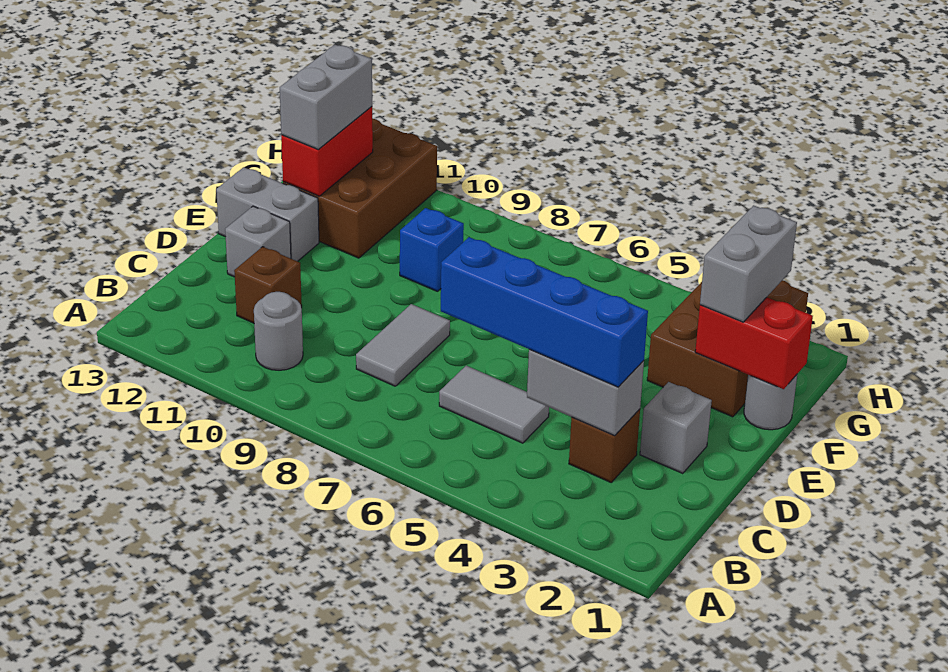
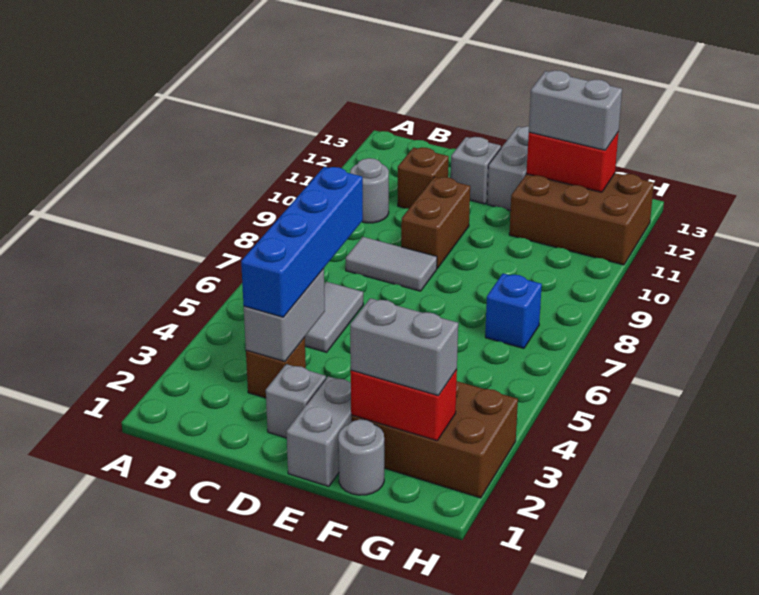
none -> brown brick D9:D10 level 1
none -> grey brick E1:E2 level 1
red brick F1:F2 level 2 -> red brick F2:G2 level 2
blue brick F9 level 1 -> blue brick G7 level 1

